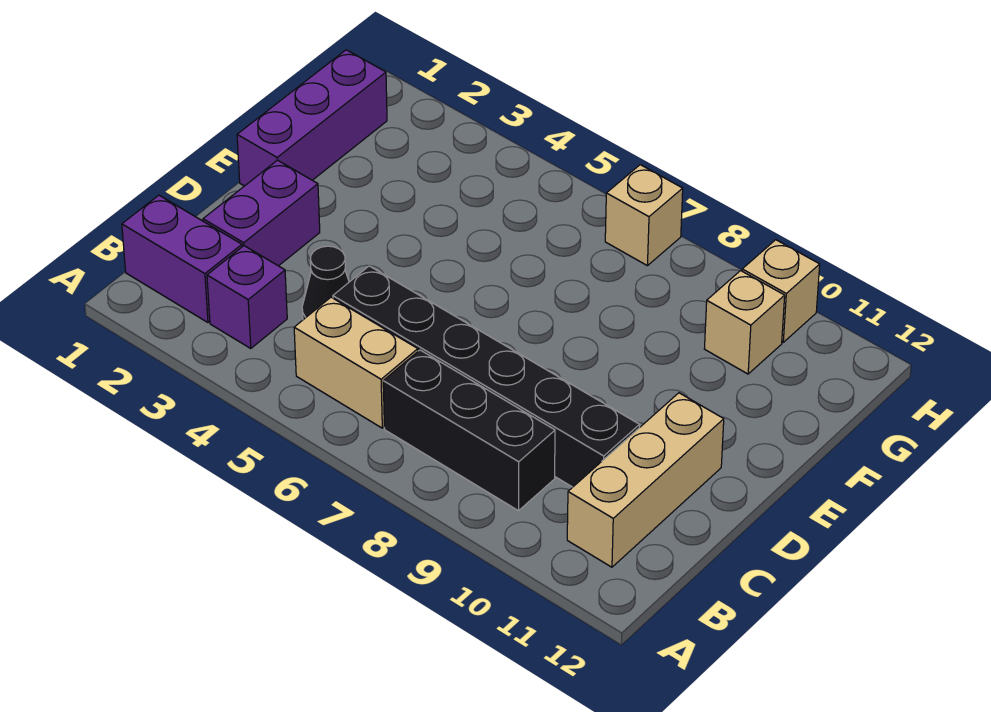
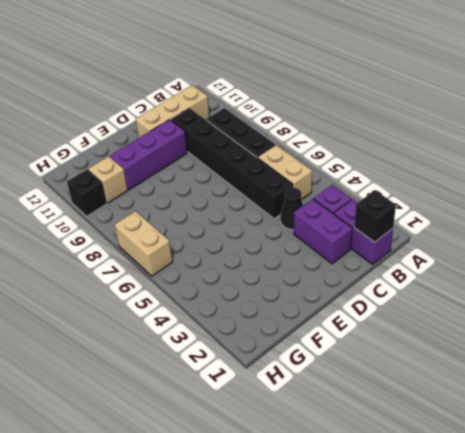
none -> black brick B1 level 2
purple brick C2:D2 level 1 -> purple brick C2:C3 level 1
purple brick E1:G1 level 1 -> purple brick D10:F10 level 1
tan brick H7 level 1 -> tan brick H6:H7 level 1
tan brick H10 level 1 -> black brick H10 level 1

